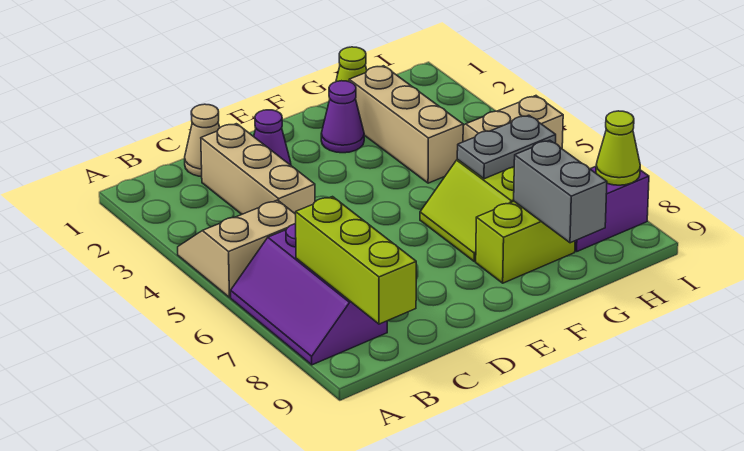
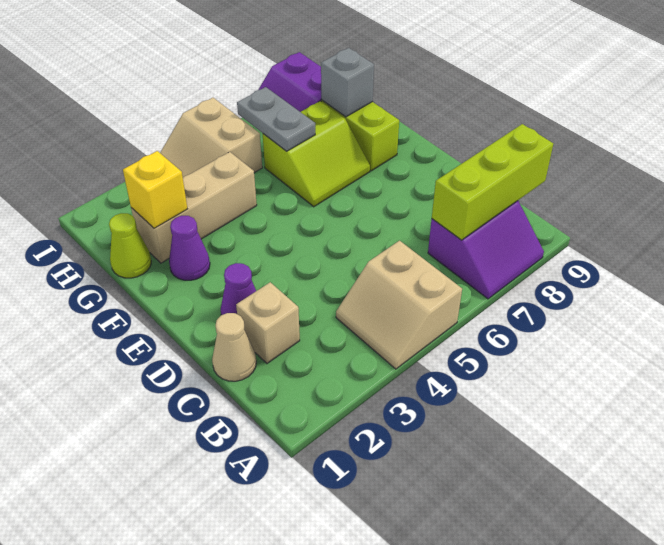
purple slope A6:B8 level 1 top B -> purple slope A7:B8 level 1 top B
tan brick C2:C4 level 1 -> tan brick C2 level 1
none -> yellow brick G2 level 2
grey brick G8:G9 level 2 -> grey brick G8 level 2
lime cone I8 level 2 -> none

